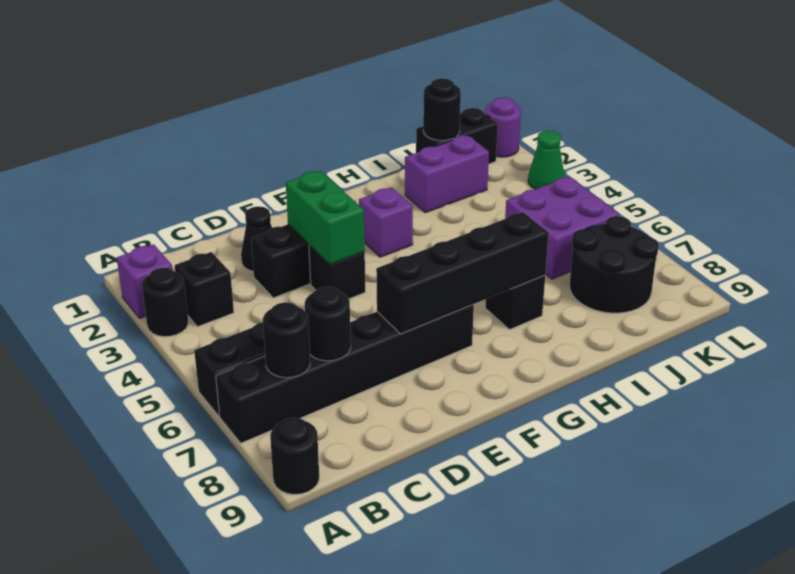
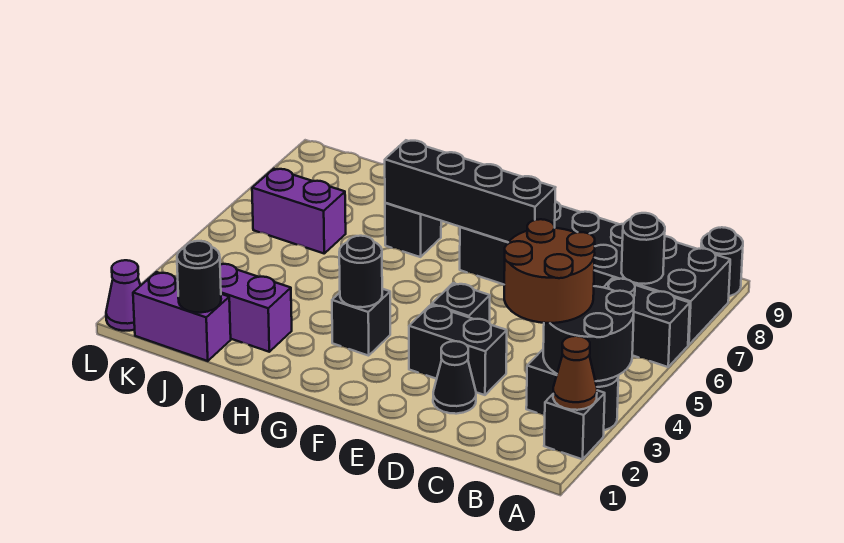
purple brick A2 level 1 -> black brick A2 level 1
none -> brown cone A2 level 2
black brick A7:F7 level 1 -> black brick A7:F8 level 1
none -> brown round brick B3:C4 level 3
black round brick C7 level 2 -> black round brick G3 level 2
green brick E3:E4 level 2 -> none
purple brick G3 level 1 -> black brick G3 level 1
black brick J1:K1 level 1 -> purple brick J1:K1 level 1
purple brick J5:K6 level 1 -> purple brick J6:K6 level 1
black round brick J7:K8 level 1 -> black round brick A3:B4 level 2
purple round brick L1 level 1 -> purple cone L1 level 1
green cone L3 level 1 -> none

